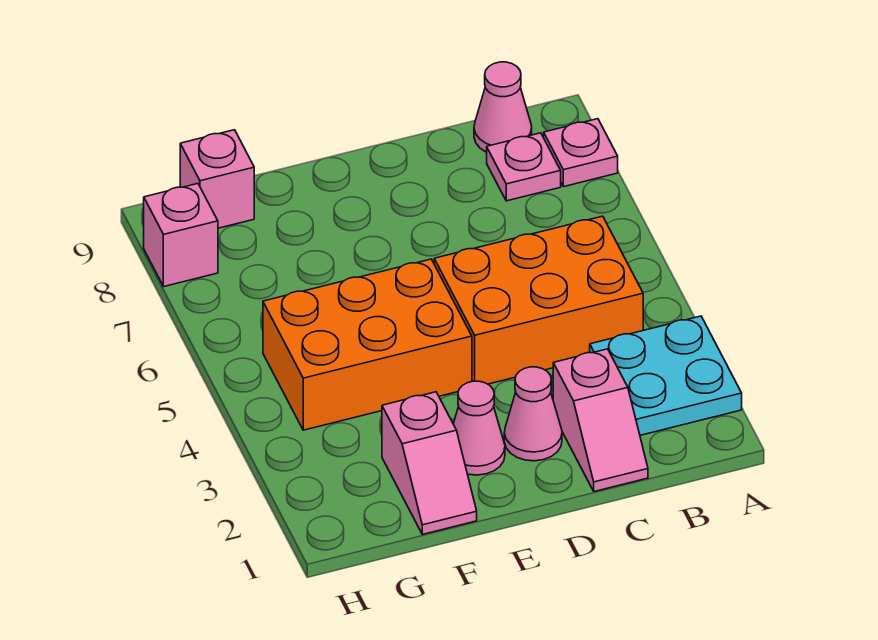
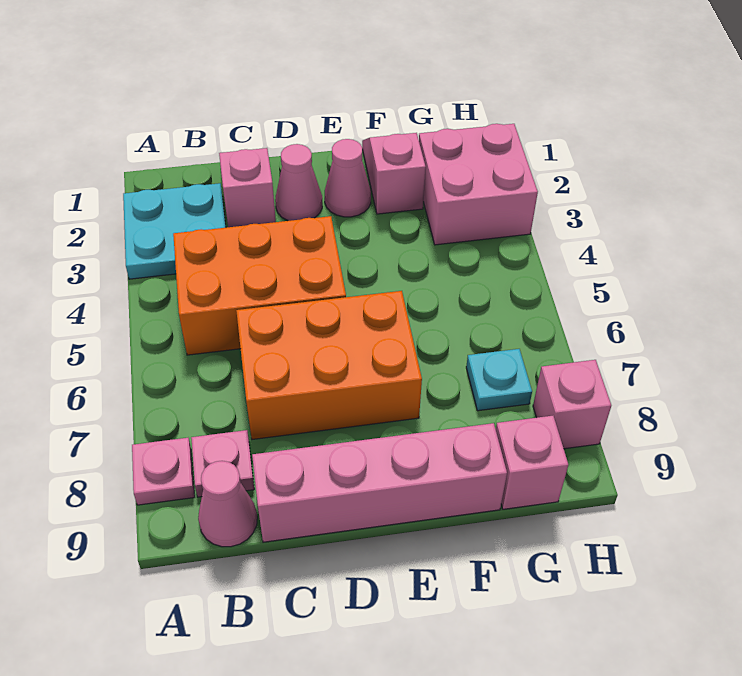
none -> pink brick C9:F9 level 1
orange brick E4:G5 level 1 -> orange brick C6:E7 level 1
none -> pink brick G2:H3 level 1
none -> cyan plate G7 level 1

